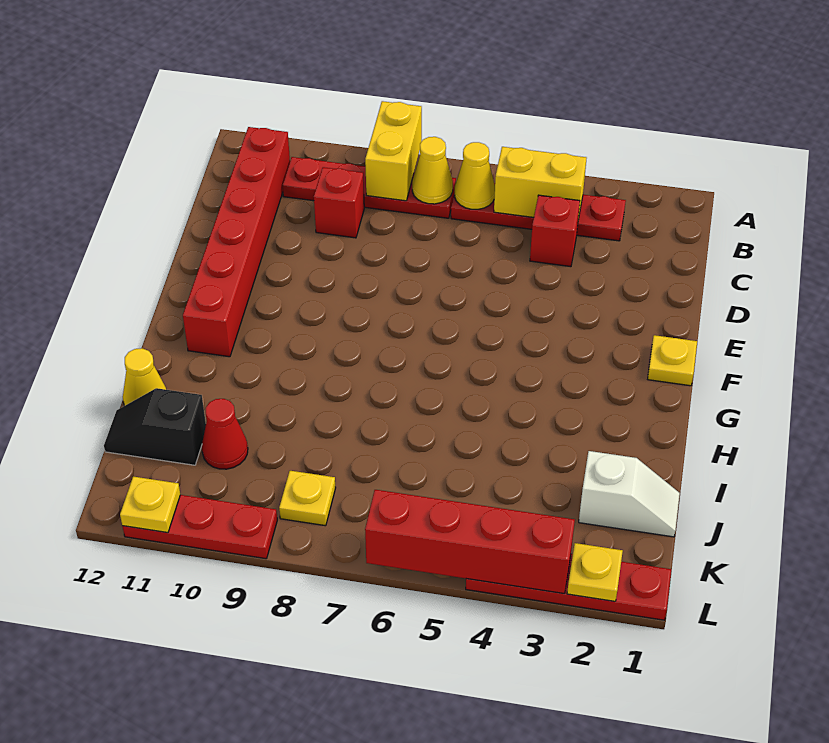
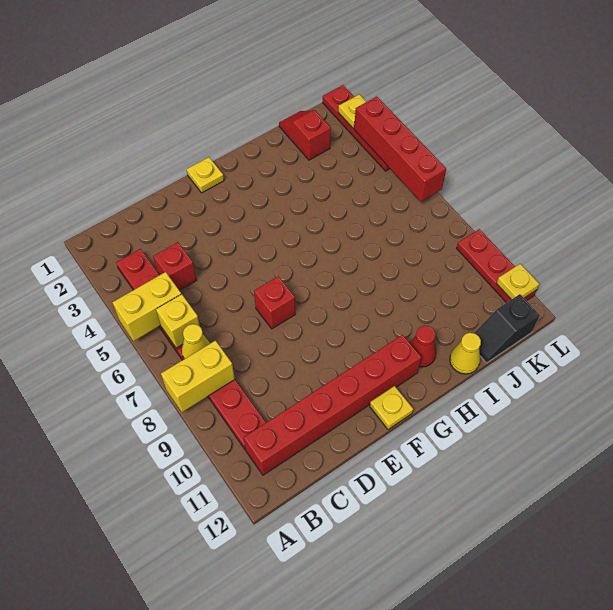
yellow brick B4:B5 level 2 -> yellow brick A5:B5 level 2
yellow cone B6 level 2 -> yellow brick B6 level 2
red brick C9 level 1 -> red brick E7 level 1
white slope J1:J2 level 1 top 2 -> red slope J1:J2 level 1 top 2
red cone J10 level 1 -> red cone H11 level 1
black slope J11:J12 level 1 top 11 -> black slope J12:K12 level 1 top K
yellow plate K8 level 1 -> yellow plate F12 level 1

